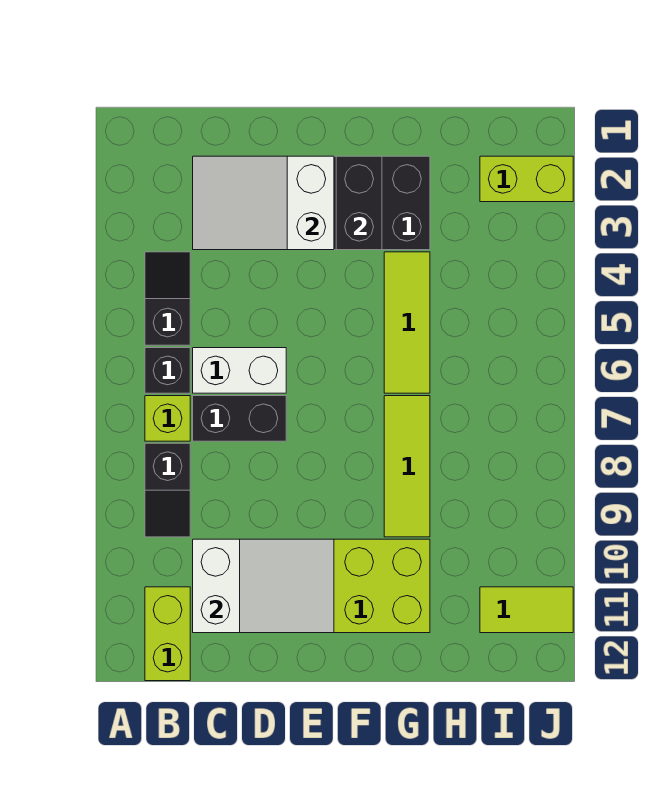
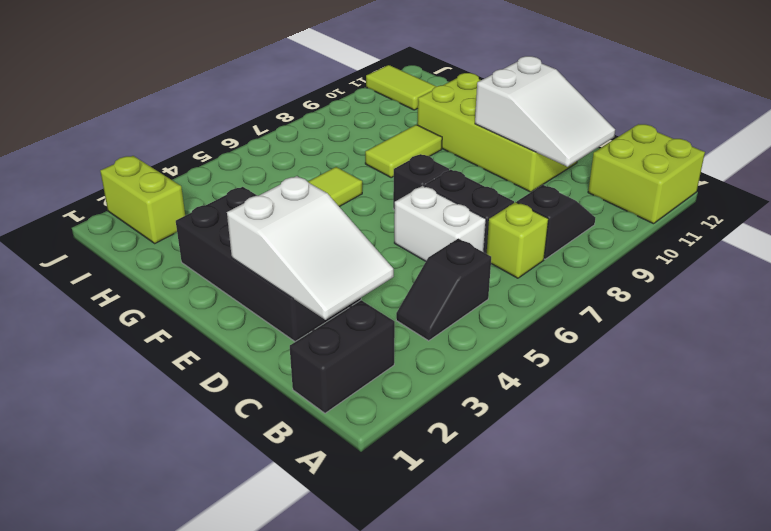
black brick B6 level 1 -> black brick E7 level 1
lime brick B11:B12 level 1 -> lime brick A11:B12 level 1
white slope C10:E11 level 2 top C -> white slope C10:E11 level 2 top E
black brick F2:F3 level 2 -> black brick B1:B2 level 1
lime tile G7:G9 level 1 -> lime tile G8:G9 level 1

